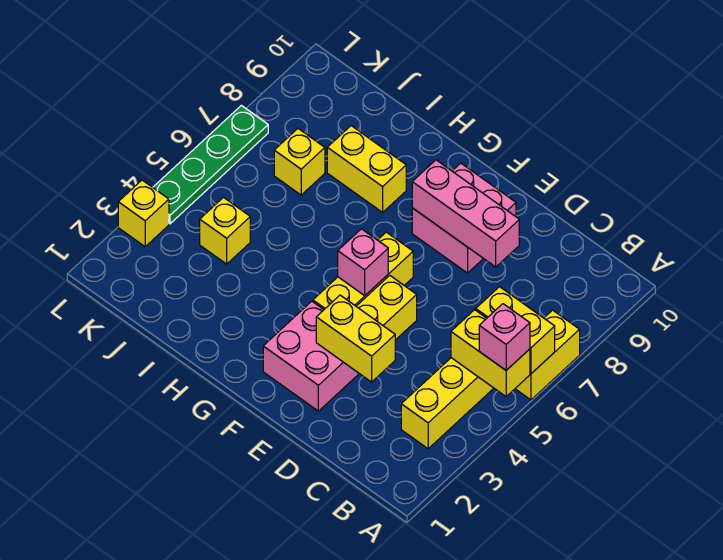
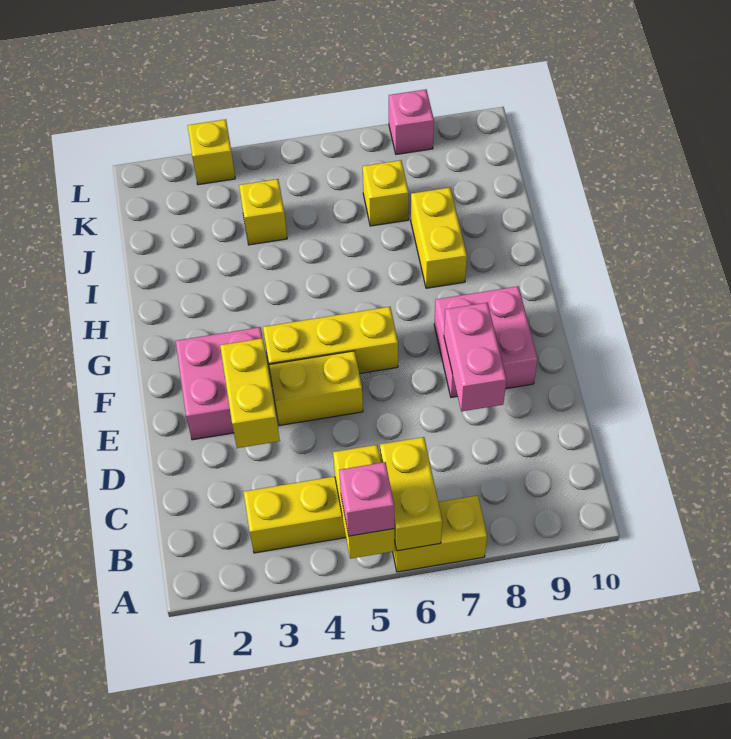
pink brick D8:F8 level 2 -> pink brick D8:E8 level 2
pink brick F5 level 2 -> pink brick L8 level 1
green plate L4:L7 level 1 -> none

